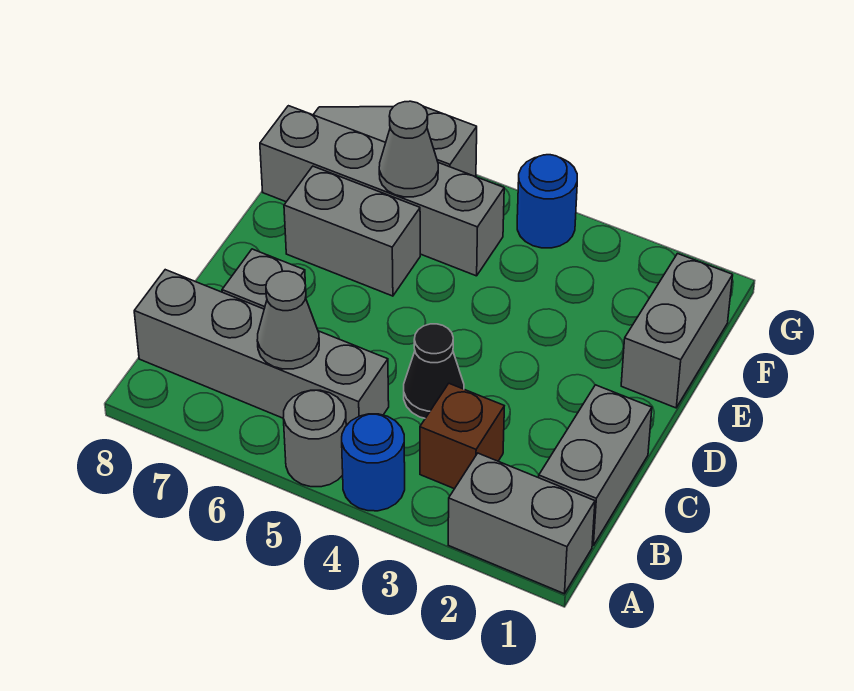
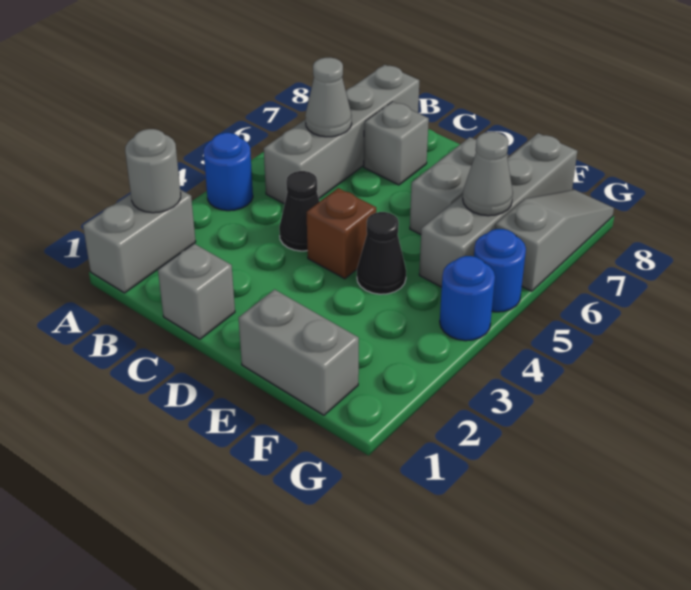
grey round brick A5 level 1 -> grey round brick A2 level 2
grey brick B1:C1 level 1 -> grey brick C1 level 1
brown brick B3 level 1 -> brown brick D4 level 1
none -> black cone E4 level 1
none -> blue round brick G5 level 1

